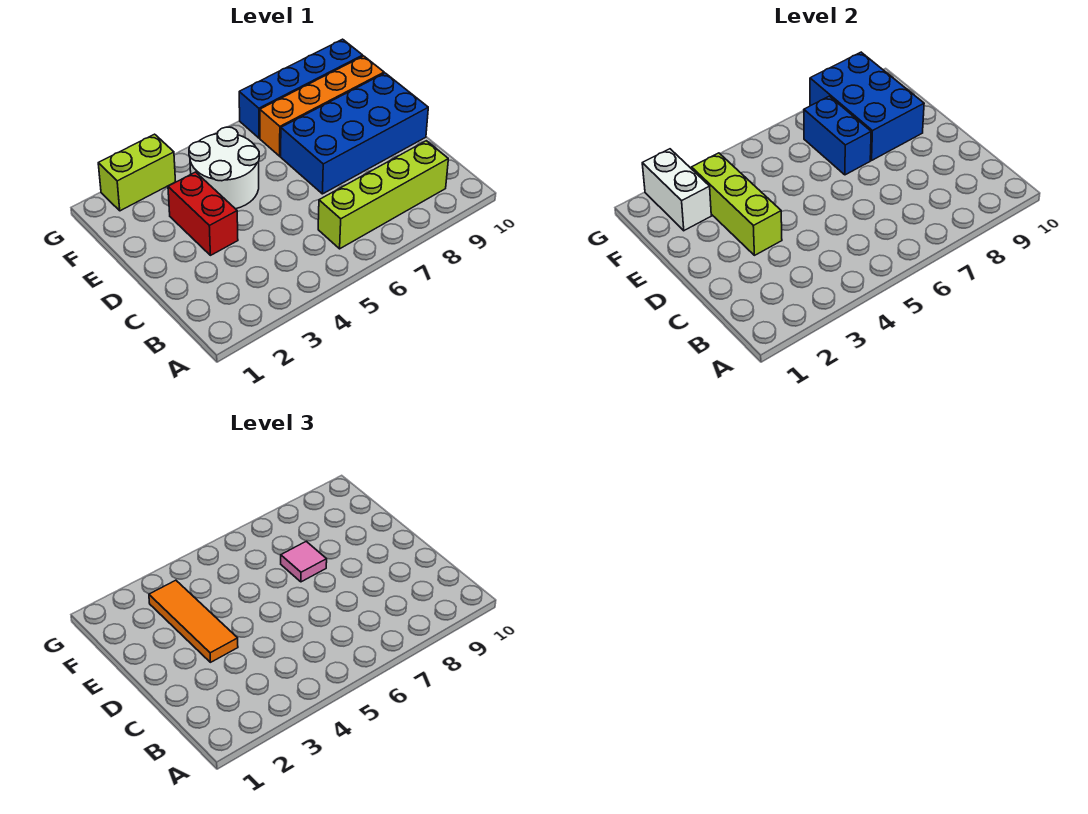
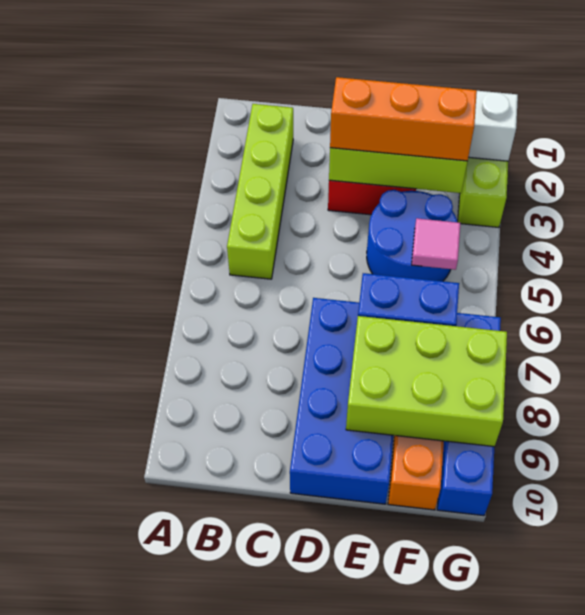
lime brick B6:B9 level 1 -> lime brick B2:B5 level 1
orange tile D3:F3 level 3 -> orange brick D3:F3 level 3
white round brick E4:F5 level 1 -> blue round brick E4:F5 level 1
pink tile E7 level 3 -> pink tile F5 level 2
blue brick E8:G9 level 2 -> lime brick E8:G9 level 2

